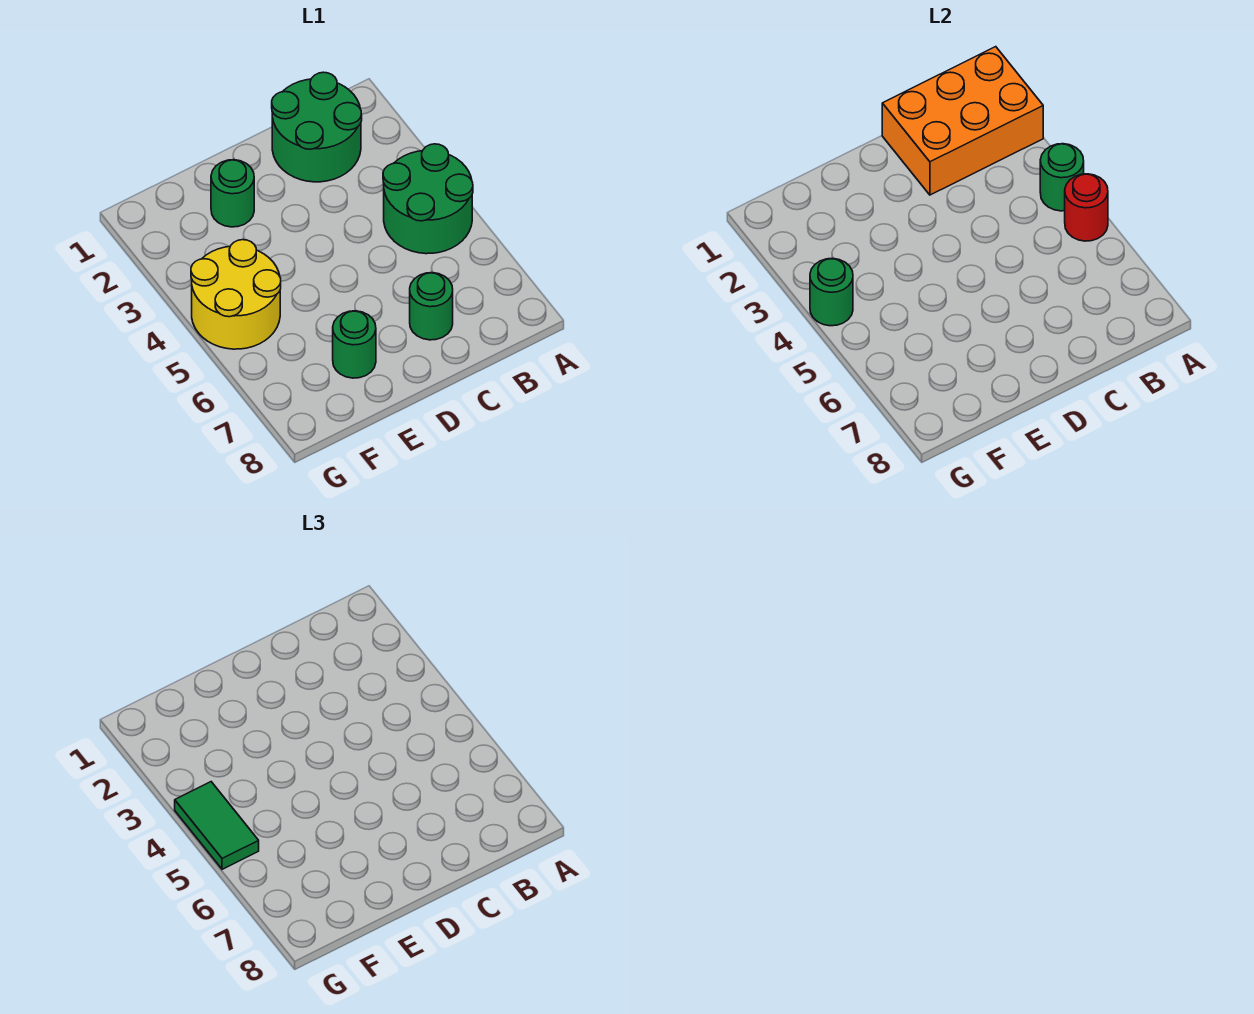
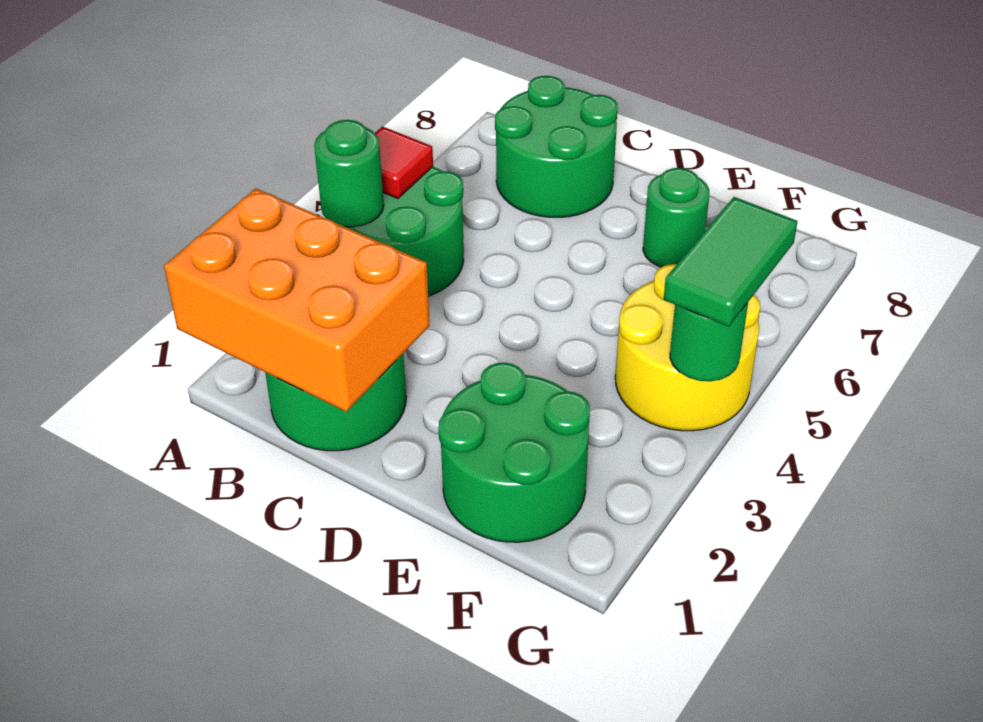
red round brick A5 level 2 -> red tile A5 level 2
green round brick C7 level 1 -> green round brick B7:C8 level 1
green round brick E2 level 1 -> green round brick E1:F2 level 1

